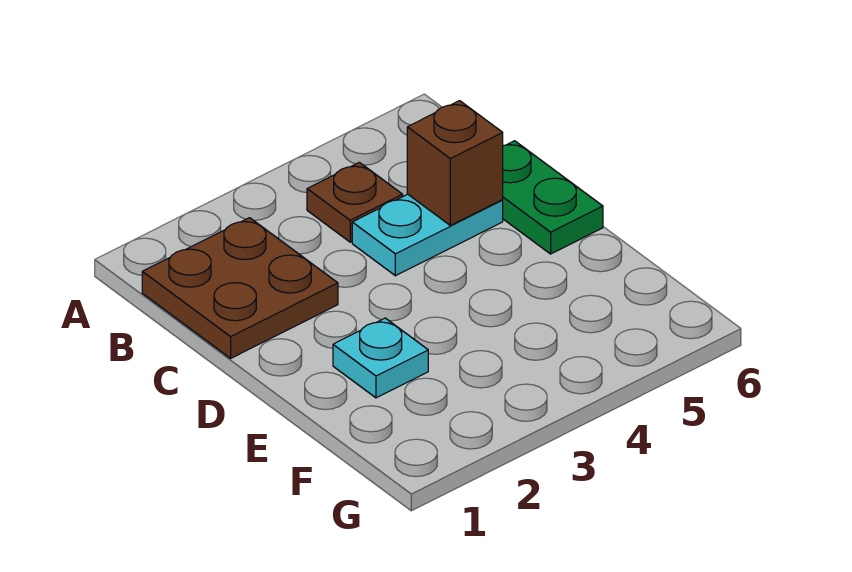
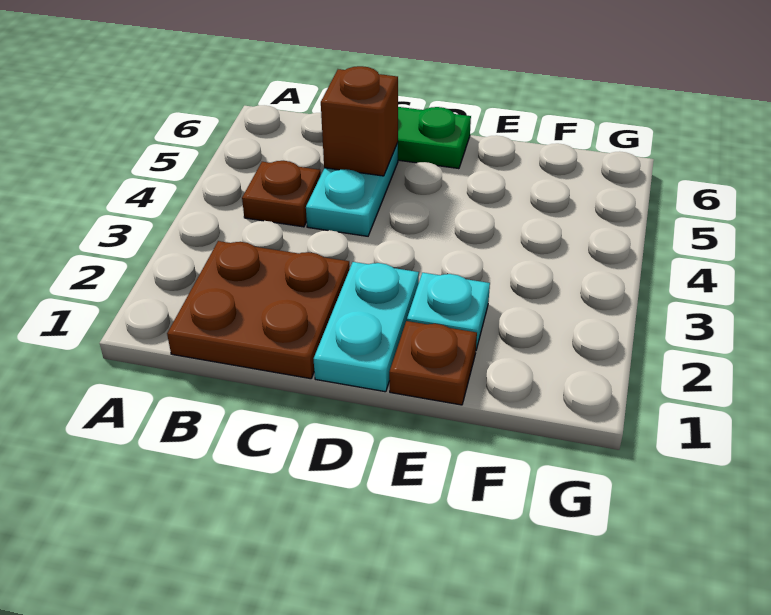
none -> cyan plate D1:D2 level 1
none -> brown plate E1 level 1

